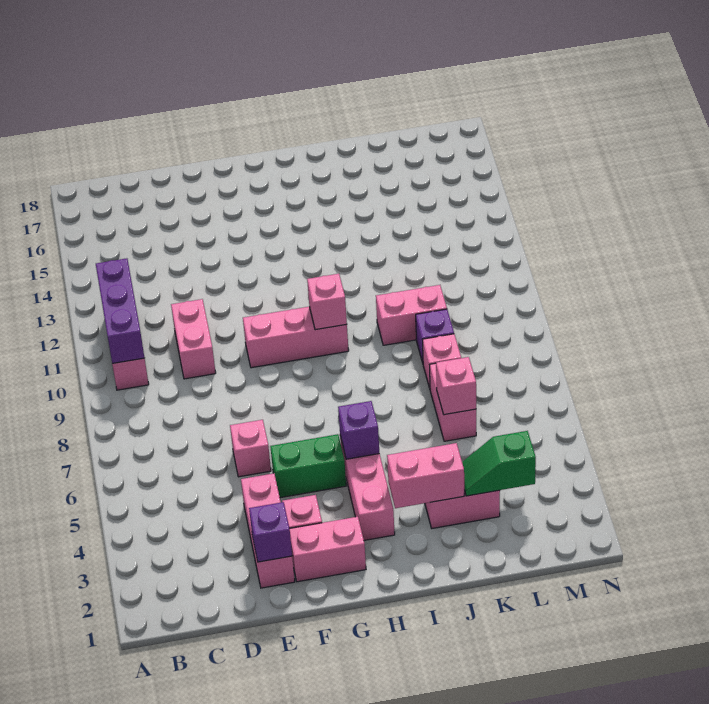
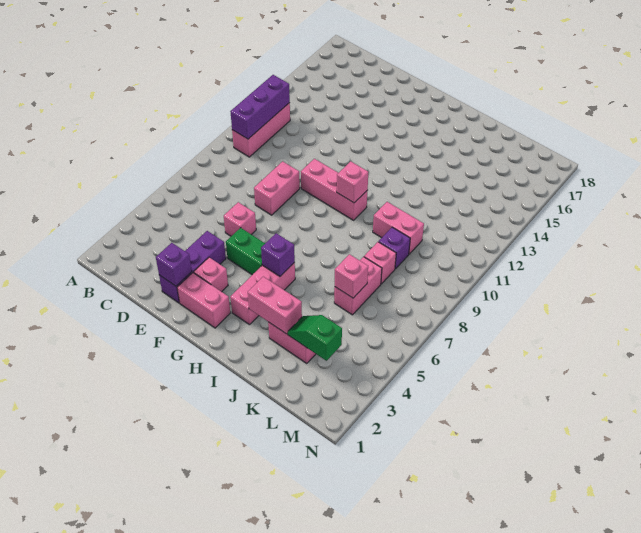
pink brick D10:D11 level 1 -> pink brick E8:E9 level 1
pink brick E2:E4 level 1 -> purple brick E2:E4 level 1

